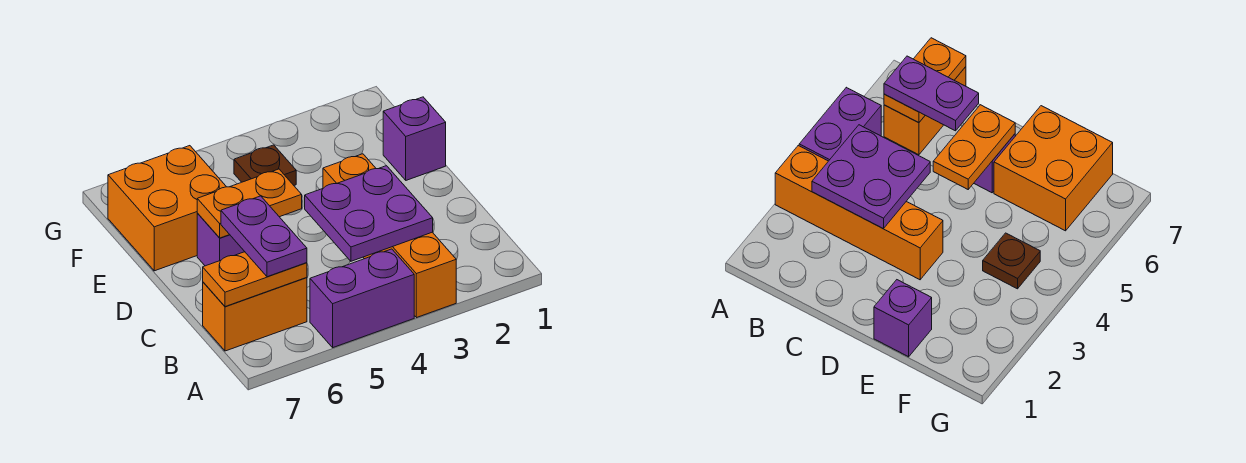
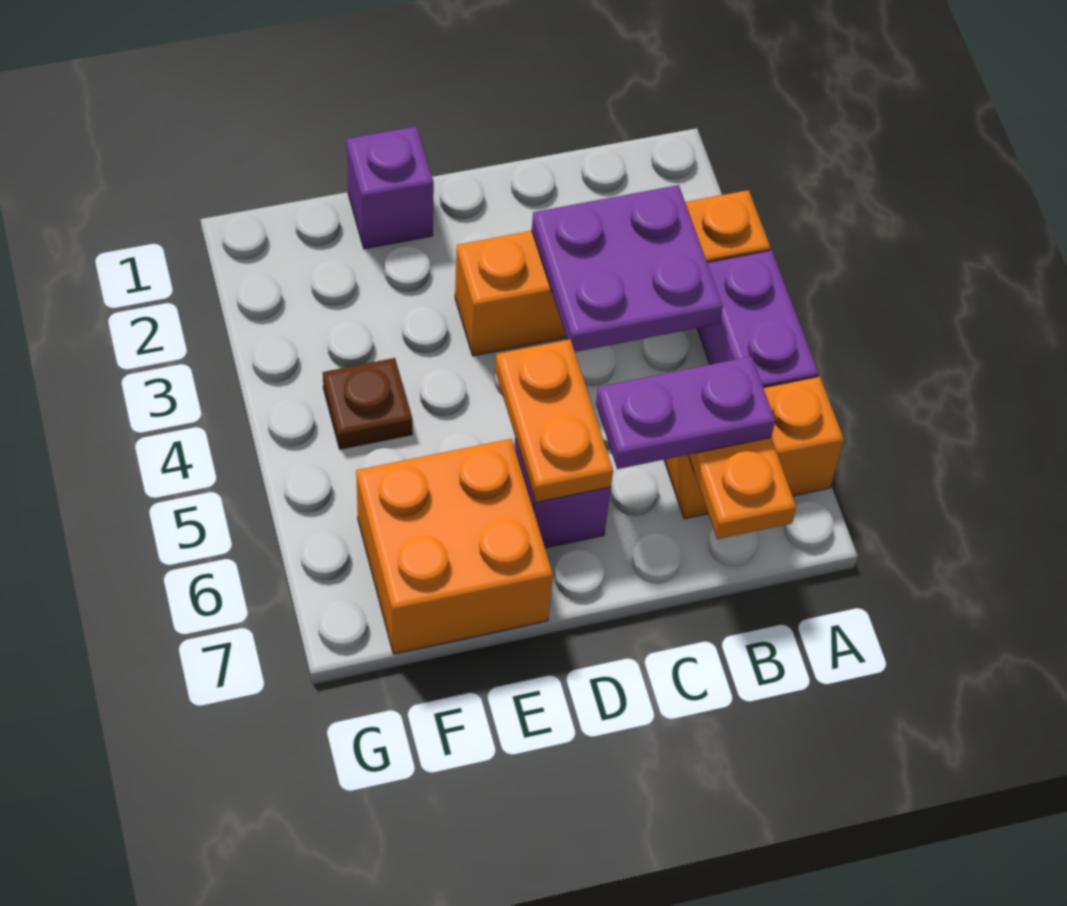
orange brick B6:B7 level 1 -> orange brick A6:B6 level 1

